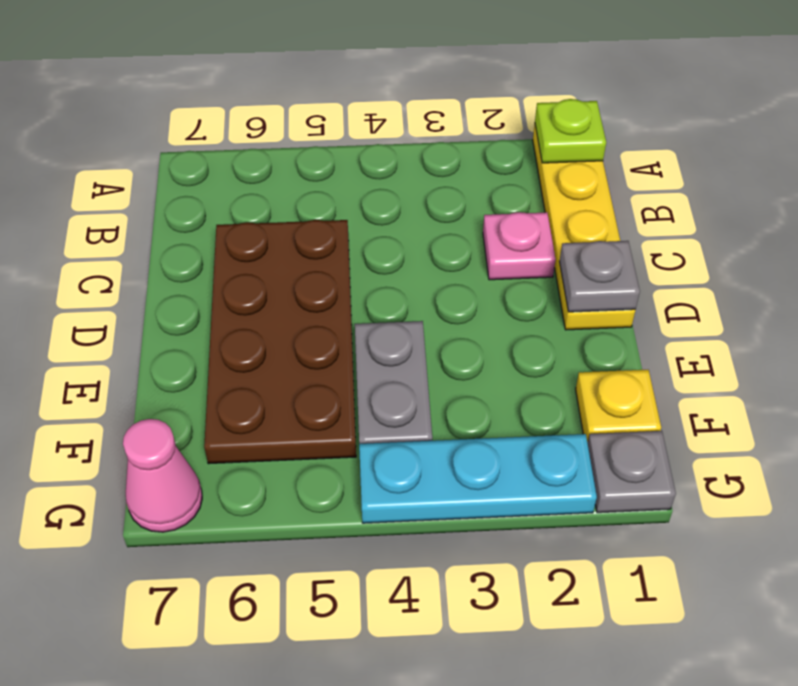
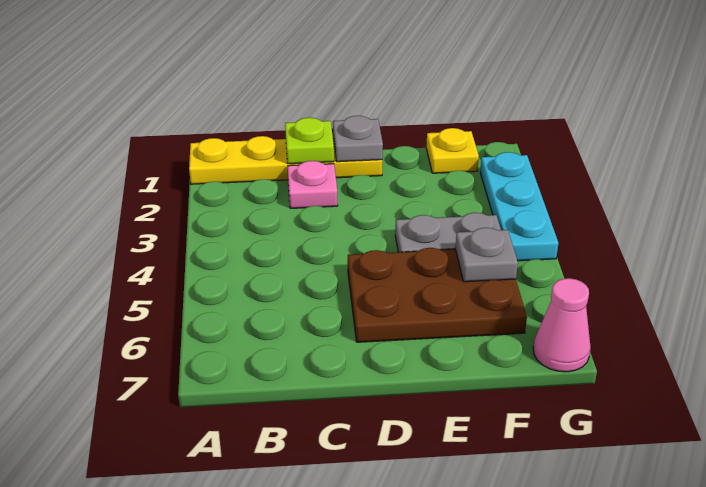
lime plate A1 level 2 -> lime plate C1 level 2
brown plate C5:F6 level 1 -> brown plate D5:F6 level 1
grey plate G1 level 1 -> grey plate F5 level 2

